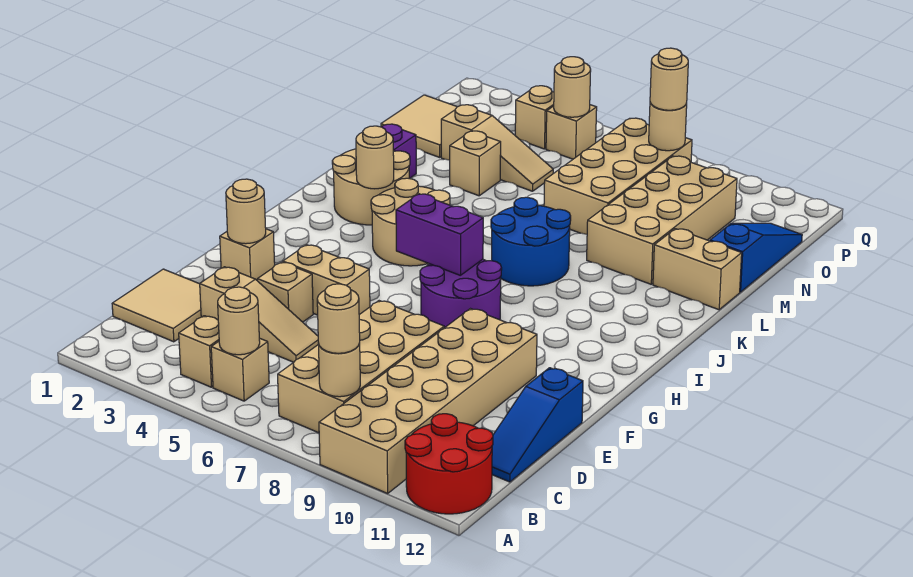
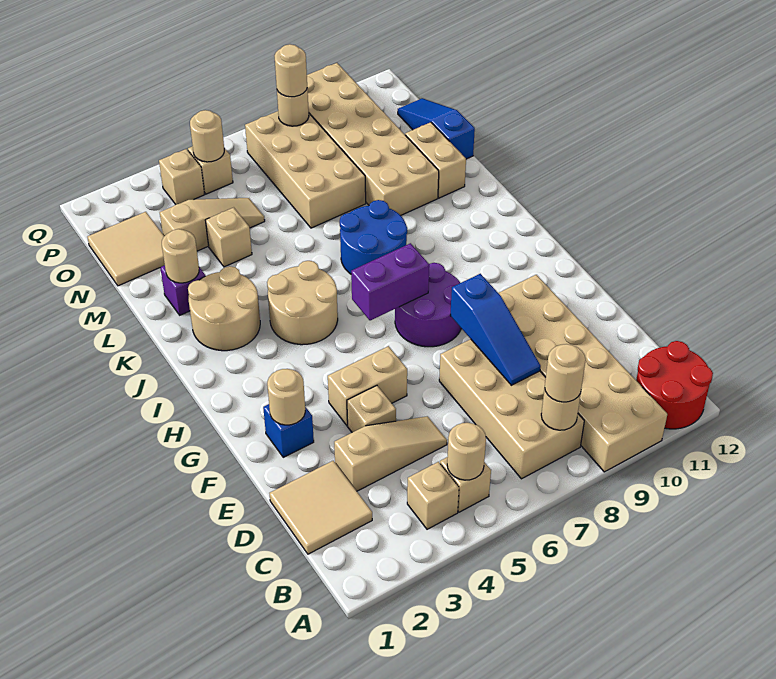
blue slope C12:E12 level 1 top E -> blue slope D8:F8 level 2 top F
tan brick F2 level 1 -> blue brick F2 level 1
tan round brick J3 level 2 -> tan round brick L2 level 2
tan brick L9:O10 level 1 -> tan brick L9:Q10 level 1
tan brick L11:L12 level 1 -> tan brick L11:M11 level 1

